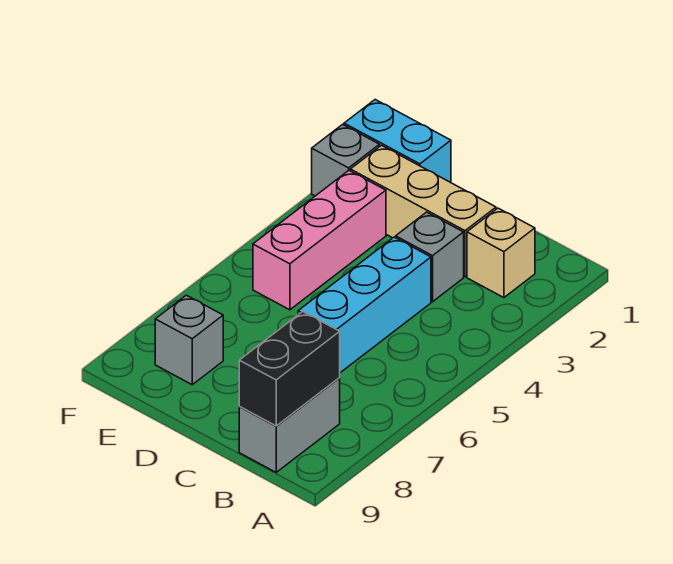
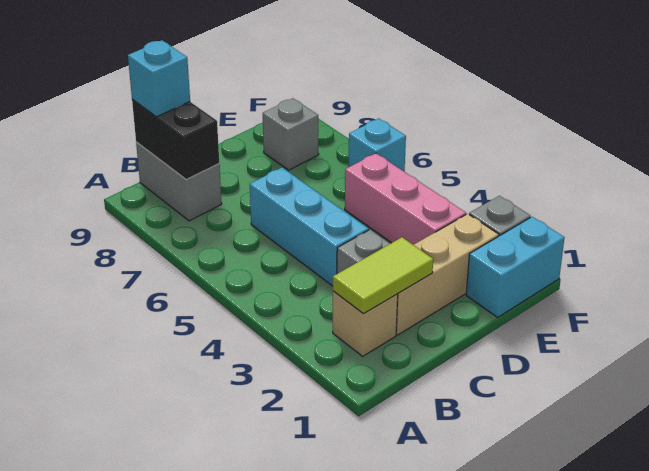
none -> lime tile B2:C2 level 2
none -> cyan brick B9 level 3
none -> cyan brick F6 level 1

